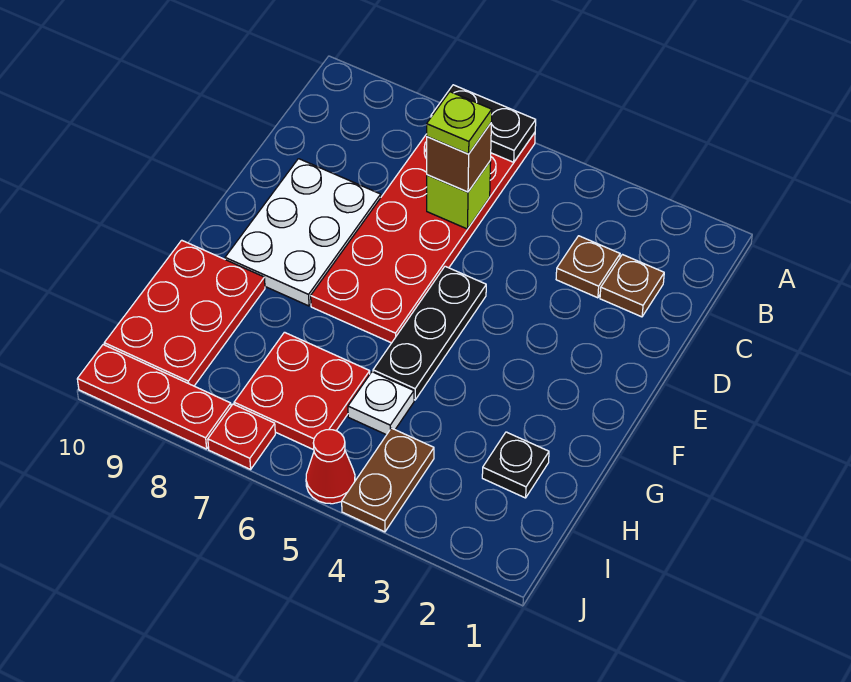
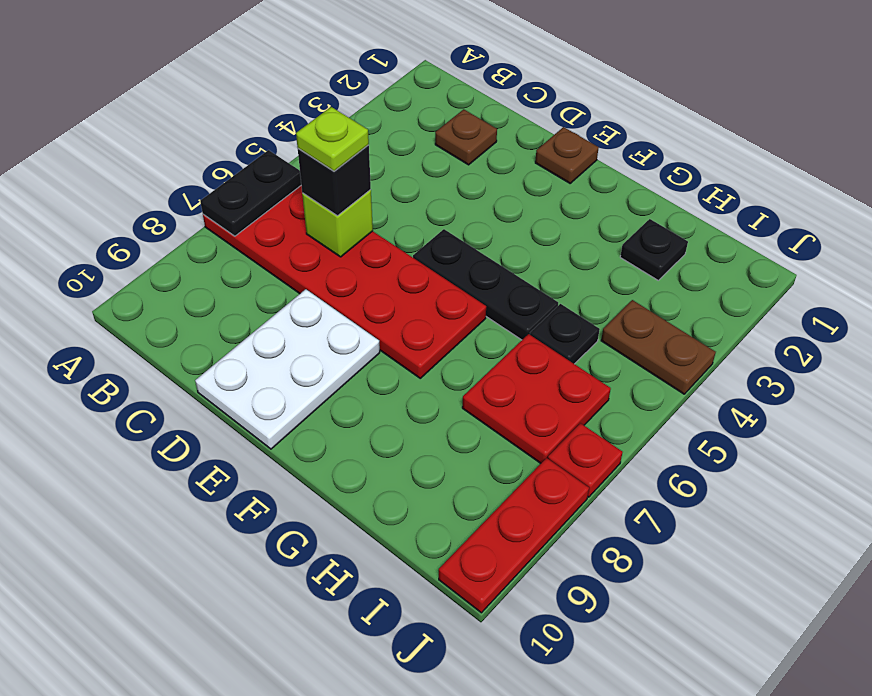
brown plate C3 level 1 -> brown plate E1 level 1
brown brick C6 level 3 -> black brick C6 level 3
white plate D8:F9 level 1 -> white plate D8:E10 level 1
red plate G9:I10 level 1 -> none
white plate H5 level 1 -> black plate H5 level 1
red cone J5 level 1 -> none

